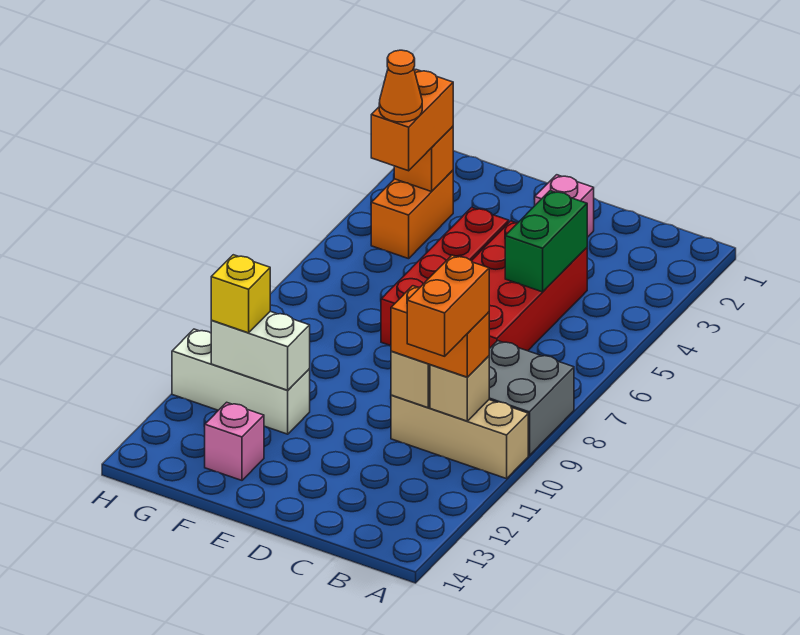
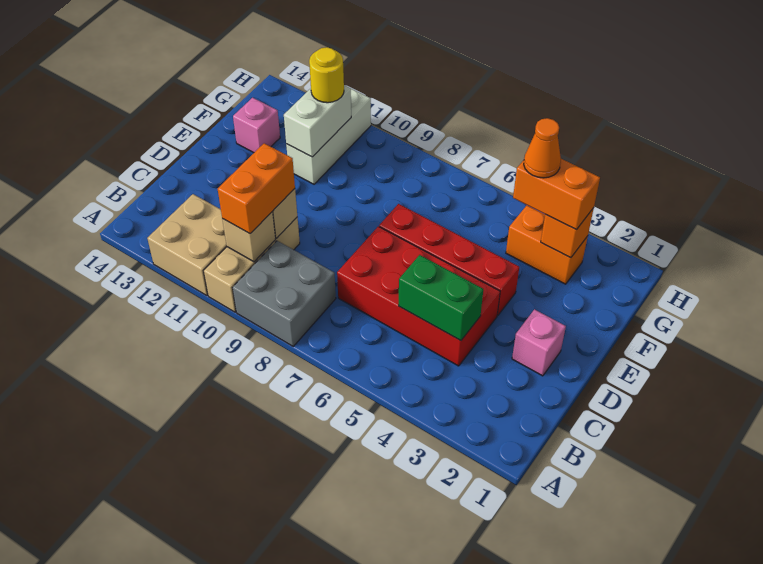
none -> tan brick A11:B12 level 1
orange brick B10:B11 level 4 -> none
yellow brick G11 level 3 -> yellow round brick G11 level 3

